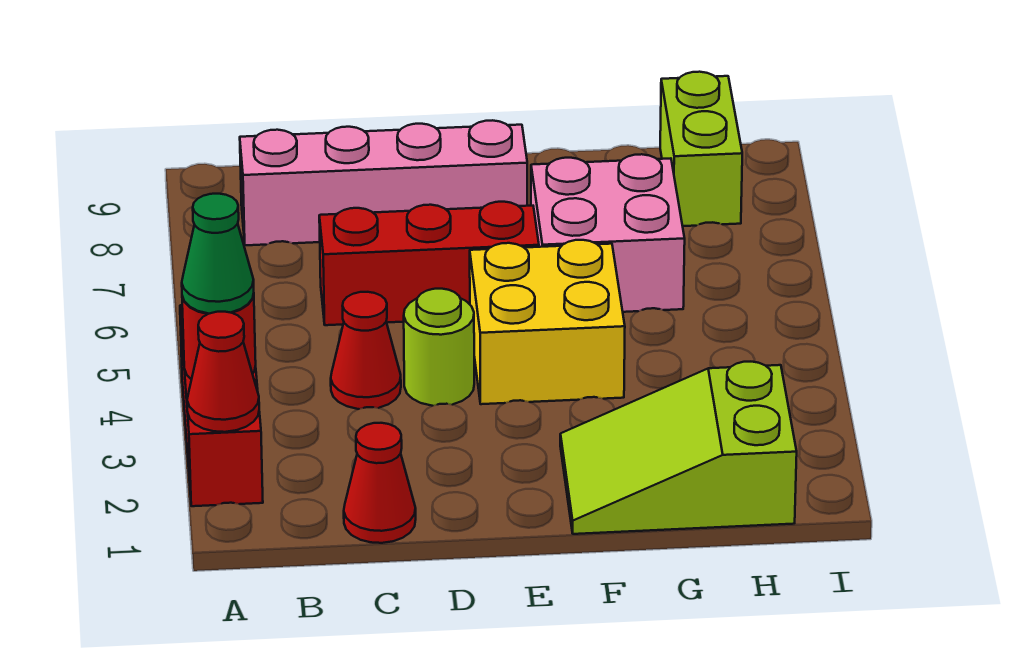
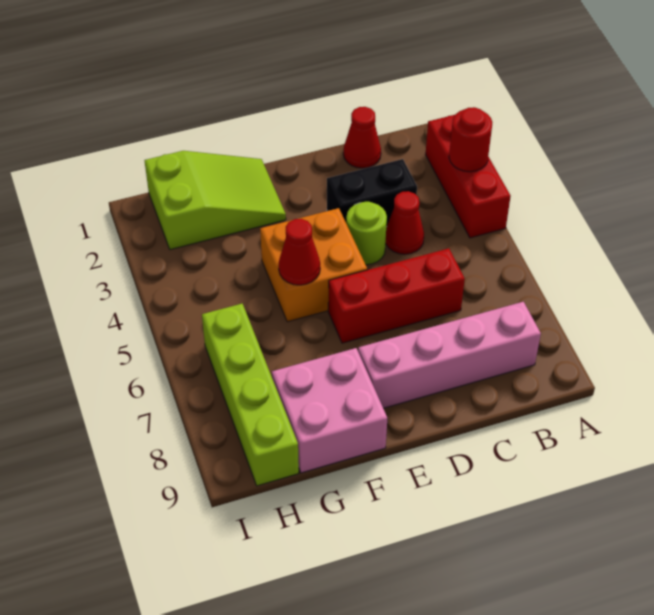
red cone A2 level 2 -> red cone F5 level 2
green cone A3 level 3 -> none
none -> black brick C3:D3 level 1
yellow brick E4:F5 level 1 -> orange brick E4:F5 level 1
pink brick F6:G7 level 1 -> pink brick F8:G9 level 1
lime brick H8:H9 level 1 -> lime brick H6:H9 level 1

